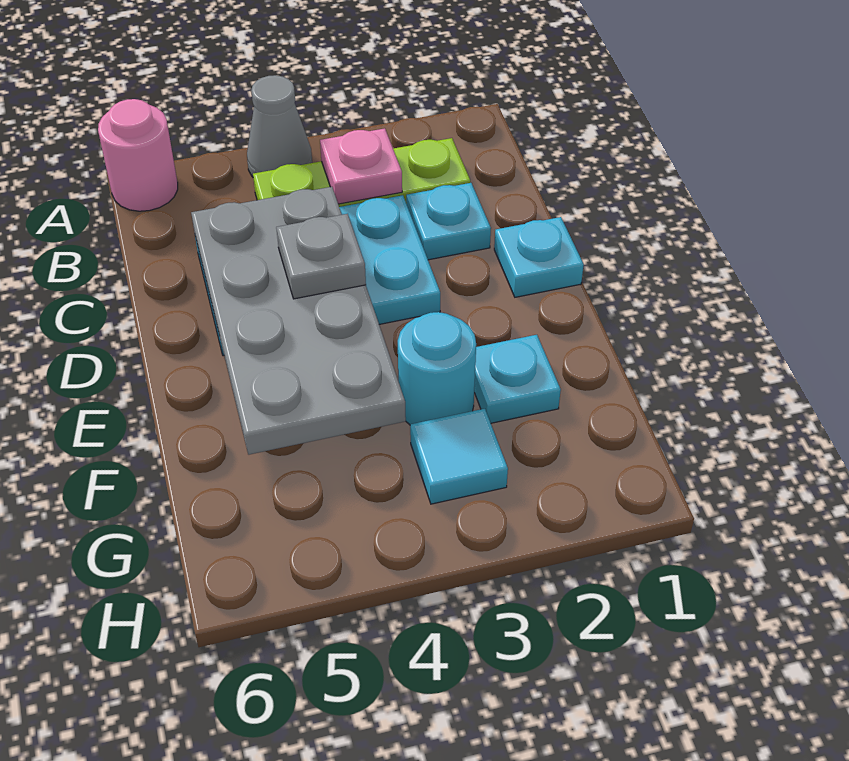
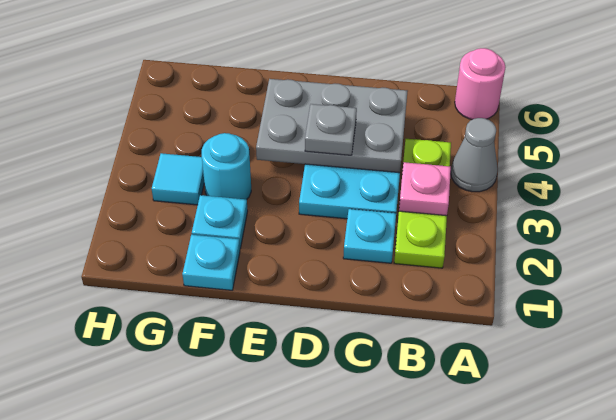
grey plate C4:F5 level 2 -> grey plate C4:E5 level 2
cyan plate D1 level 1 -> cyan plate F1 level 1

